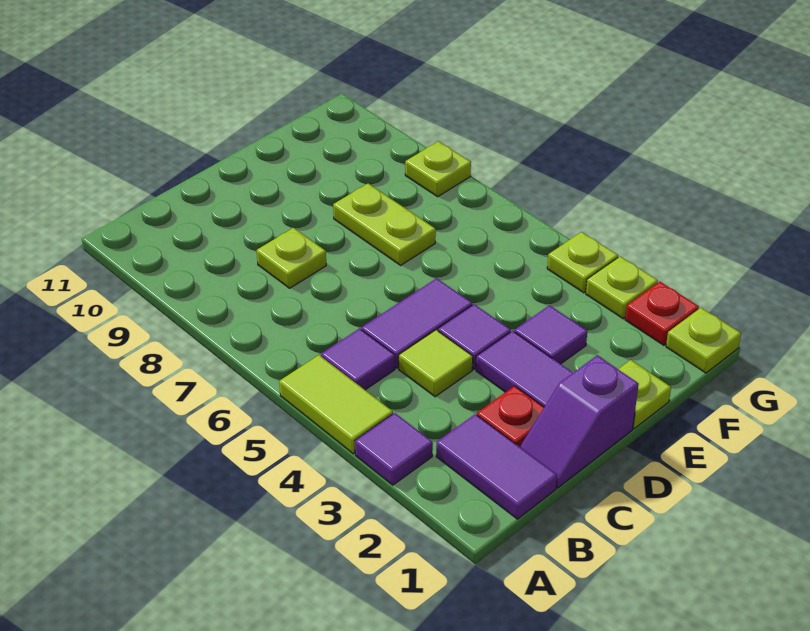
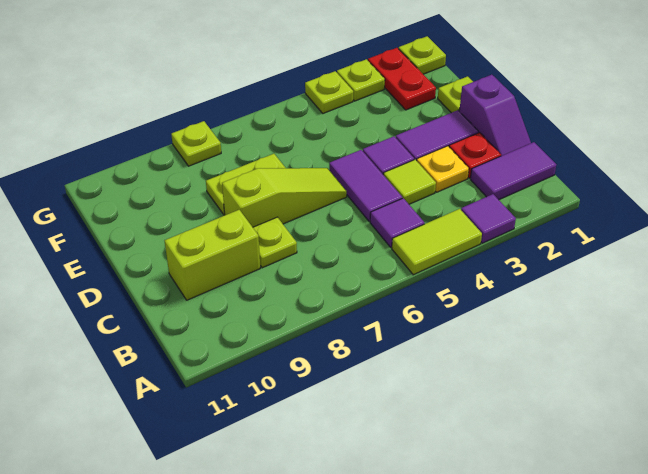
none -> yellow plate C3 level 1
none -> lime brick C9:C10 level 1
none -> lime slope D6:D8 level 1 top 8
purple tile E3 level 1 -> none
red plate G2 level 1 -> red plate F2:G2 level 1

